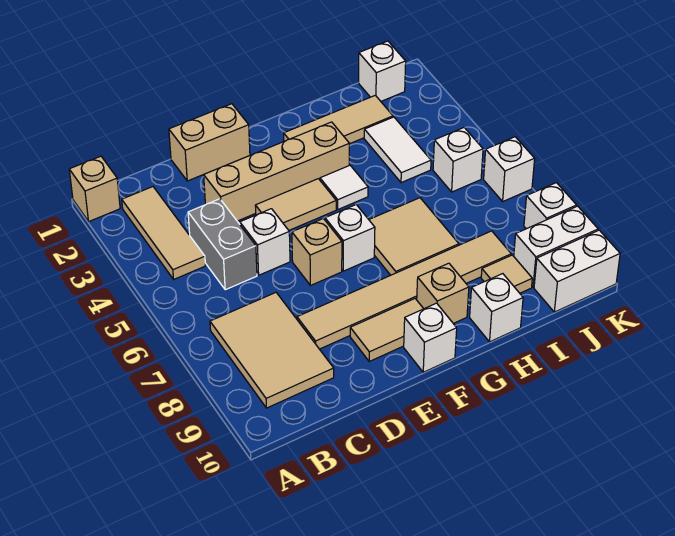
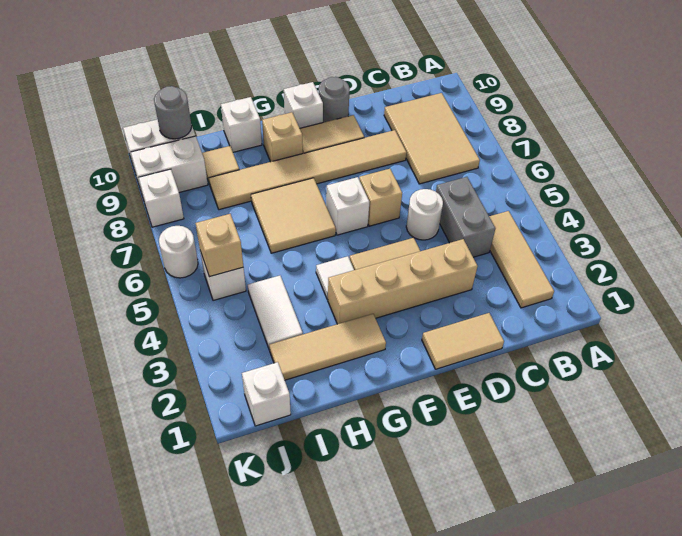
tan brick A1 level 1 -> tan brick J5 level 2
tan brick D1:E1 level 1 -> tan tile D1:E1 level 1
white brick D5 level 1 -> white round brick D5 level 1
none -> grey round brick E10 level 1
none -> grey round brick J10 level 2
white brick K6 level 1 -> white round brick K6 level 1

